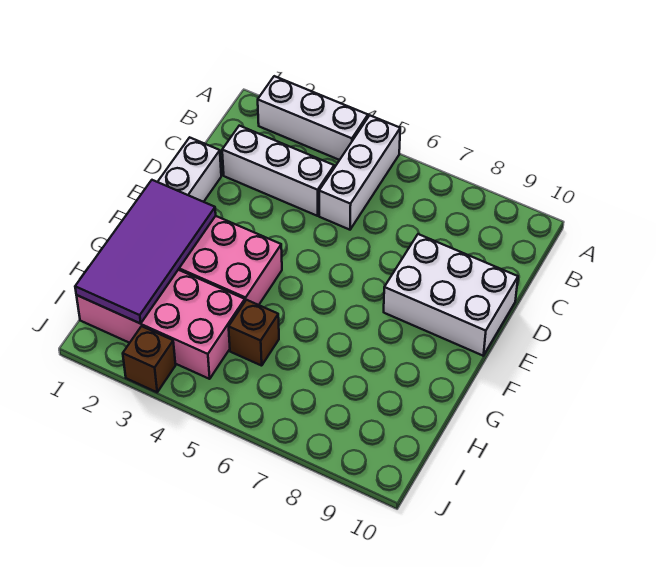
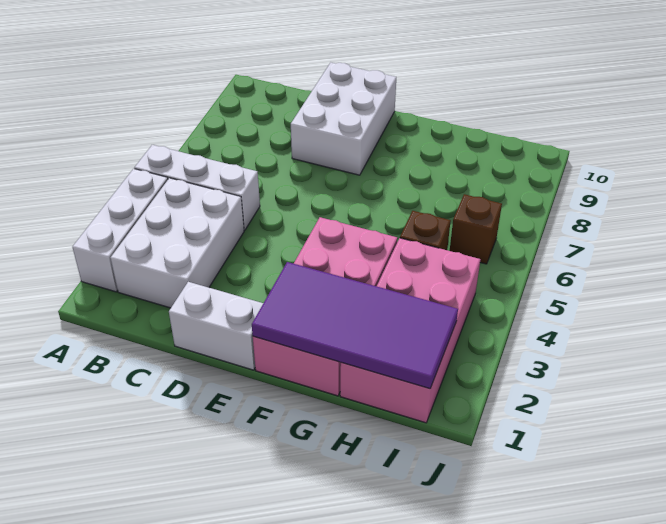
white brick C2:C4 level 1 -> white brick B2:C4 level 1
brown brick J3 level 1 -> brown brick I6 level 1

